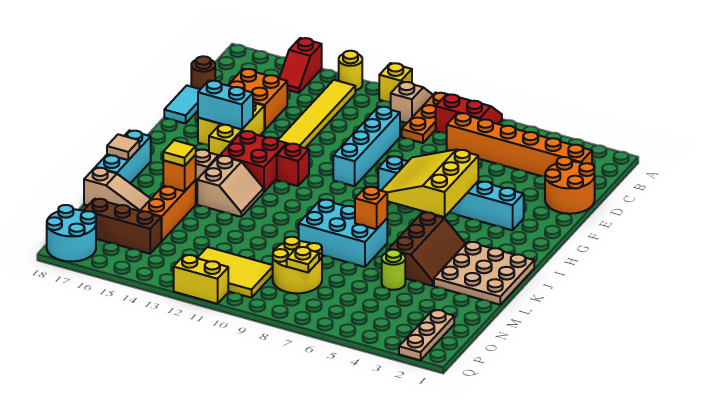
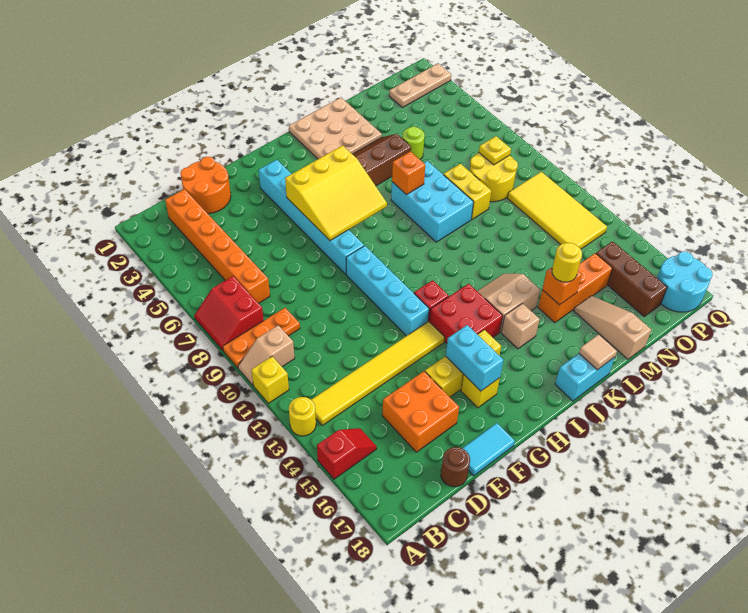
cyan brick D10:G10 level 1 -> cyan brick G9:G12 level 1
cyan brick J18:L18 level 1 -> cyan brick J18:K18 level 1
yellow tile L15 level 3 -> yellow round brick L15 level 3
yellow tile O10:P12 level 1 -> yellow tile O10:P13 level 1
yellow brick Q11:Q12 level 1 -> yellow brick M8:M9 level 1

